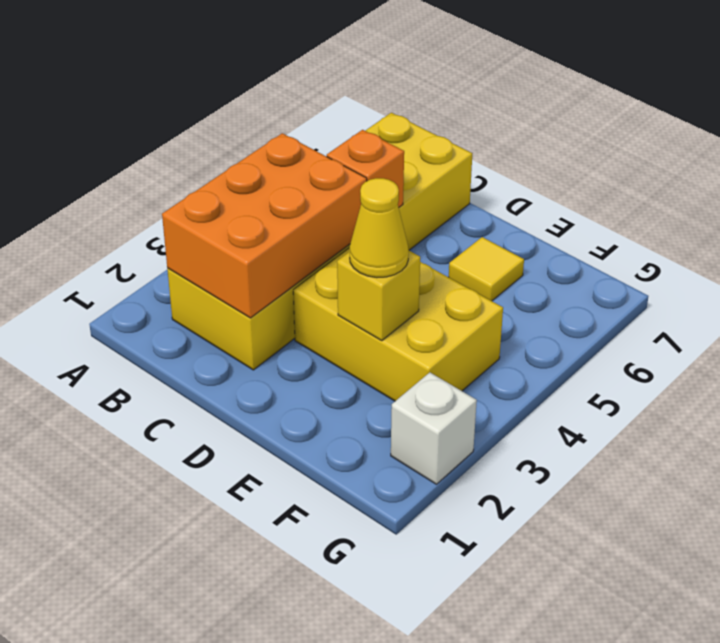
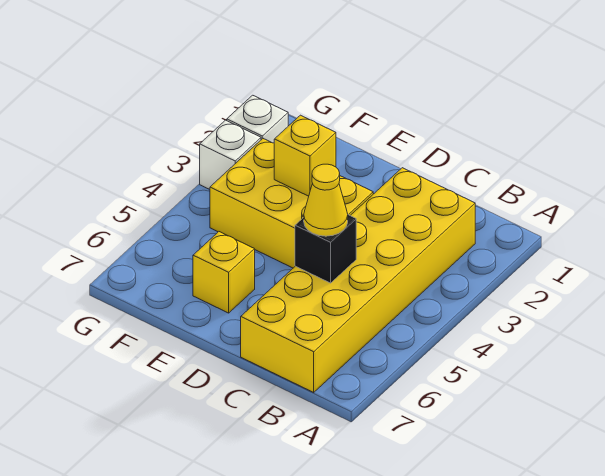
orange brick B2:C4 level 2 -> none
orange brick C5 level 2 -> black brick C5 level 2
yellow cone E3 level 3 -> yellow cone C5 level 3
yellow tile E6 level 1 -> yellow brick E6 level 1
none -> white brick G3 level 1

